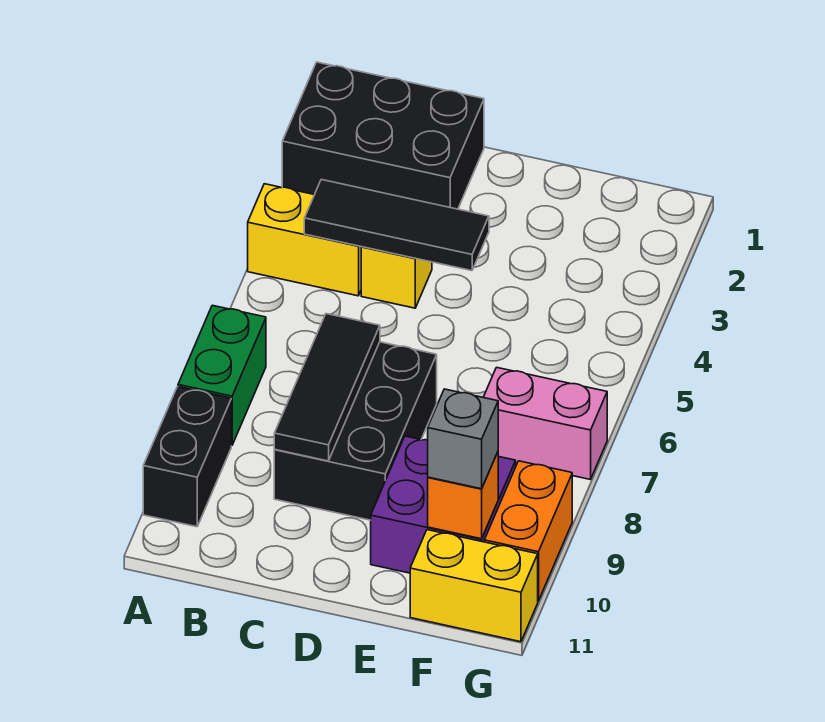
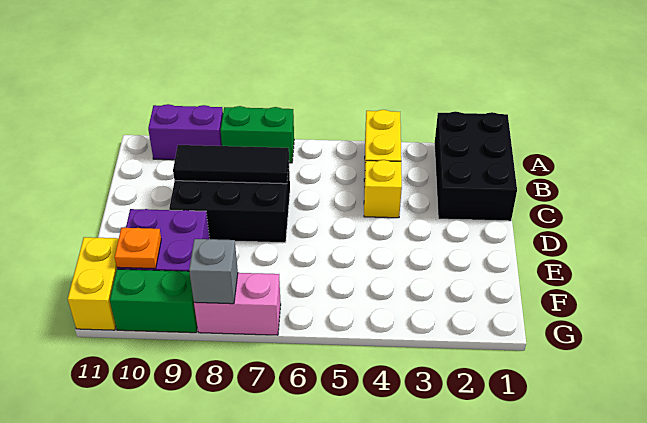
black brick A9:A10 level 1 -> purple brick A9:A10 level 1
black tile B4:D4 level 2 -> none
pink brick F7:G7 level 1 -> pink brick G7:G8 level 1
orange brick F10 level 2 -> orange plate F10 level 2
grey brick F10 level 3 -> grey brick G8 level 2
orange brick G9:G10 level 1 -> green brick G9:G10 level 1

